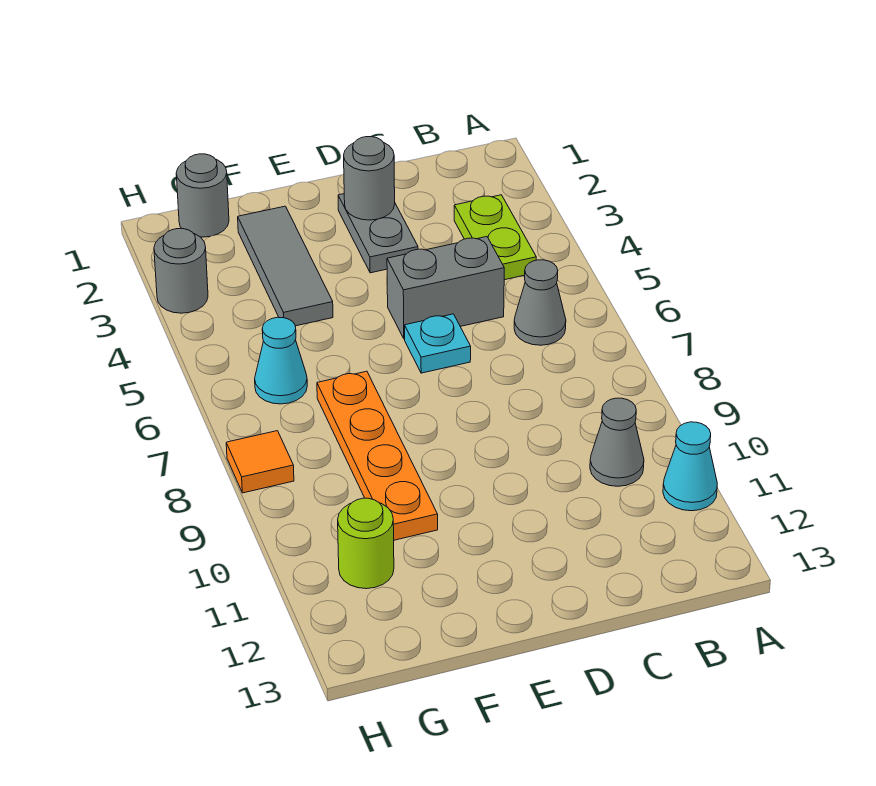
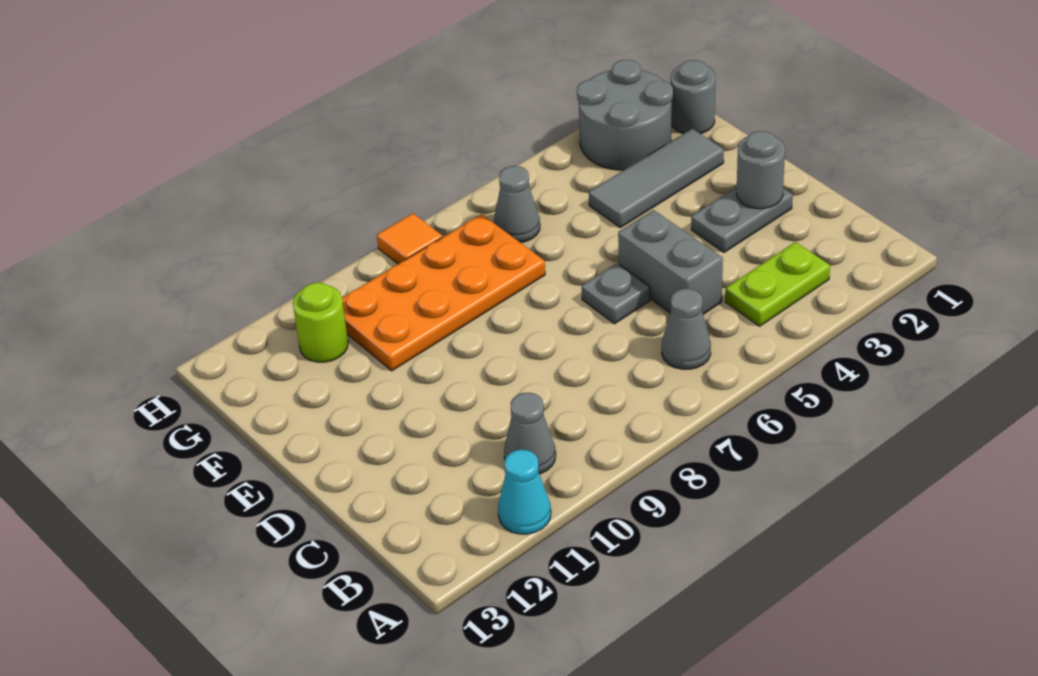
cyan plate D6 level 1 -> grey plate D6 level 1
orange plate F7:F10 level 1 -> orange plate F7:G10 level 1
cyan cone G6 level 1 -> grey cone G6 level 1
grey round brick H3 level 1 -> grey round brick G2:H3 level 1

